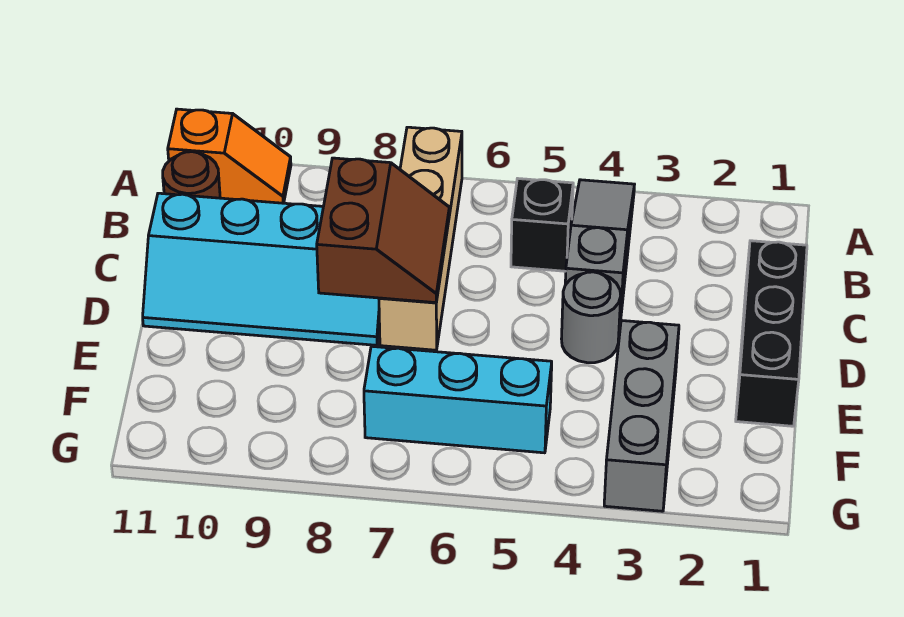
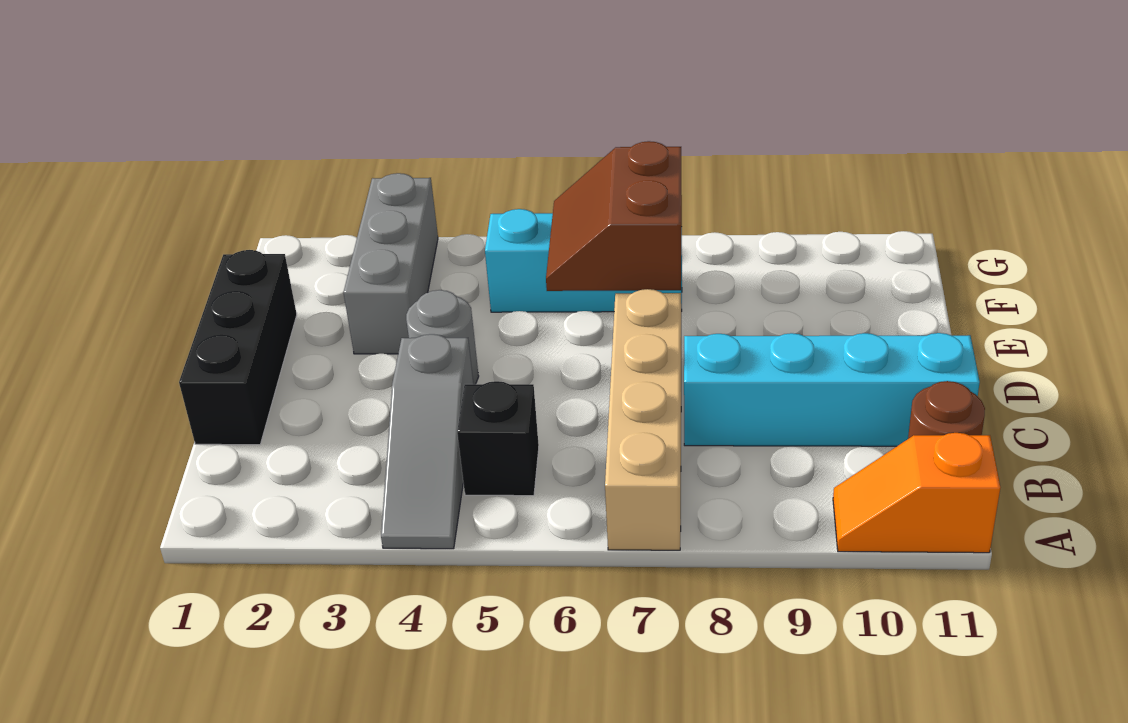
brown slope C7:D8 level 2 top 8 -> brown slope E6:F7 level 2 top 7

